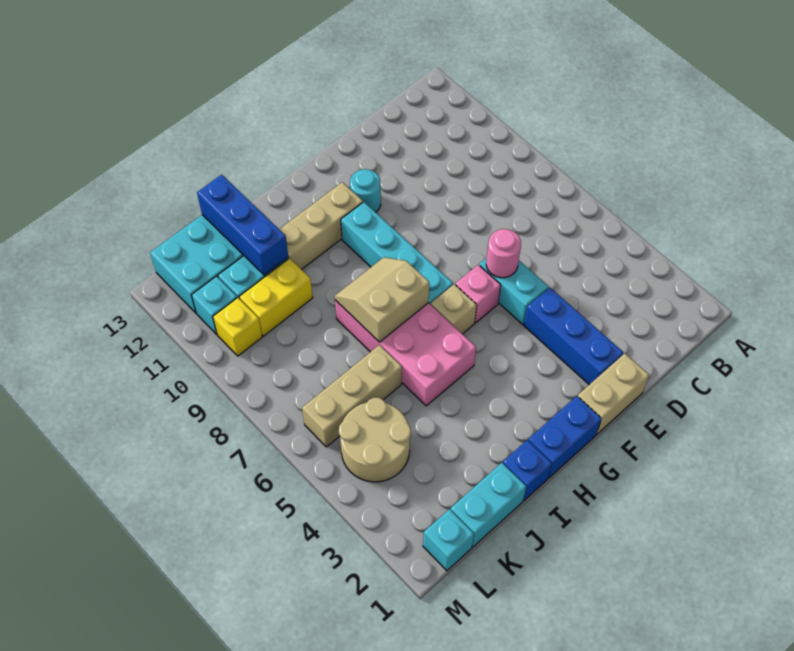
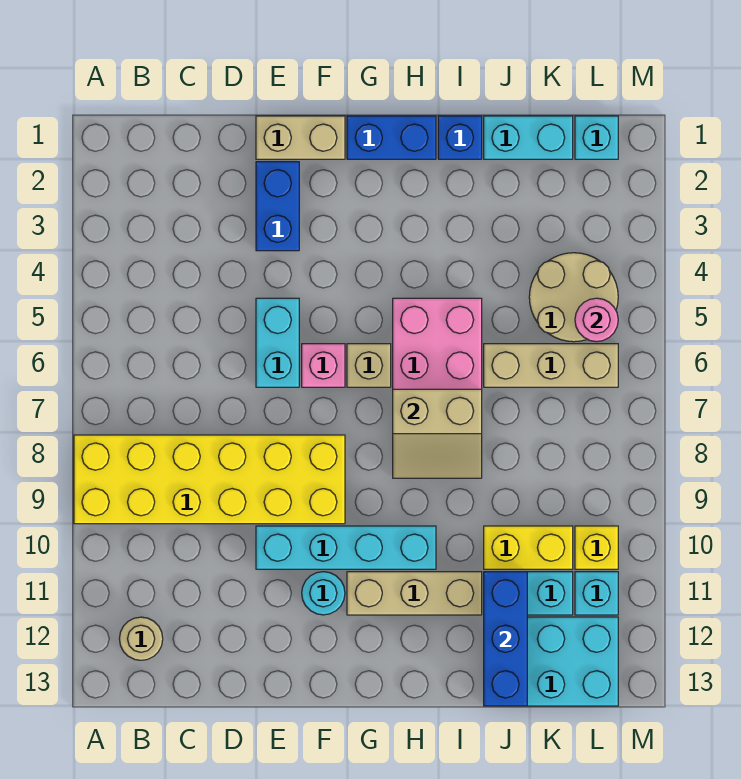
none -> yellow brick A8:F9 level 1
none -> tan round brick B12 level 1
blue brick E2:E4 level 1 -> blue brick E2:E3 level 1
pink round brick E6 level 2 -> pink round brick L5 level 2
cyan brick G7:G10 level 1 -> cyan brick E10:H10 level 1

